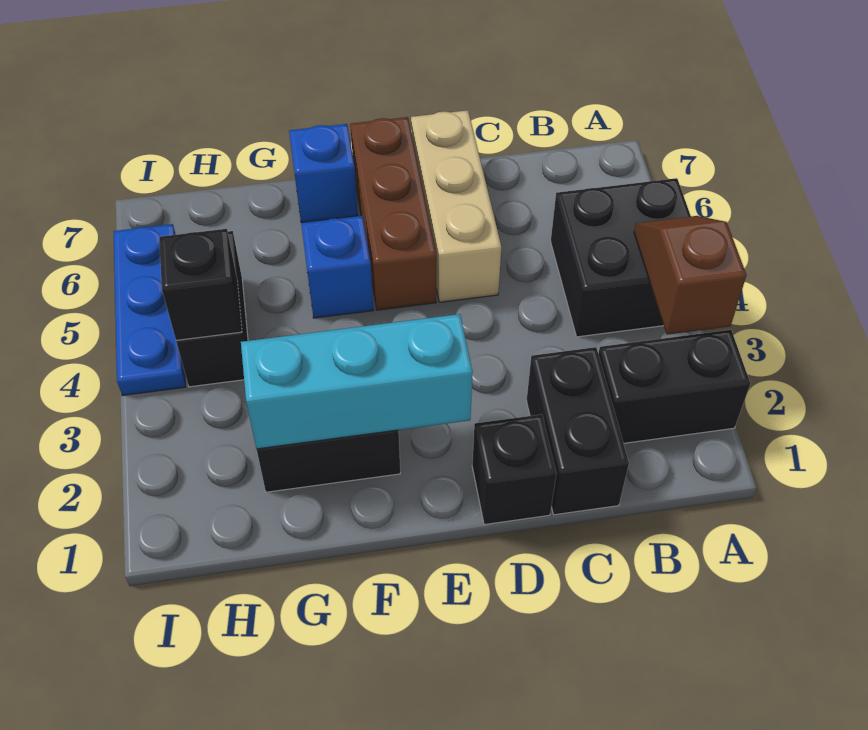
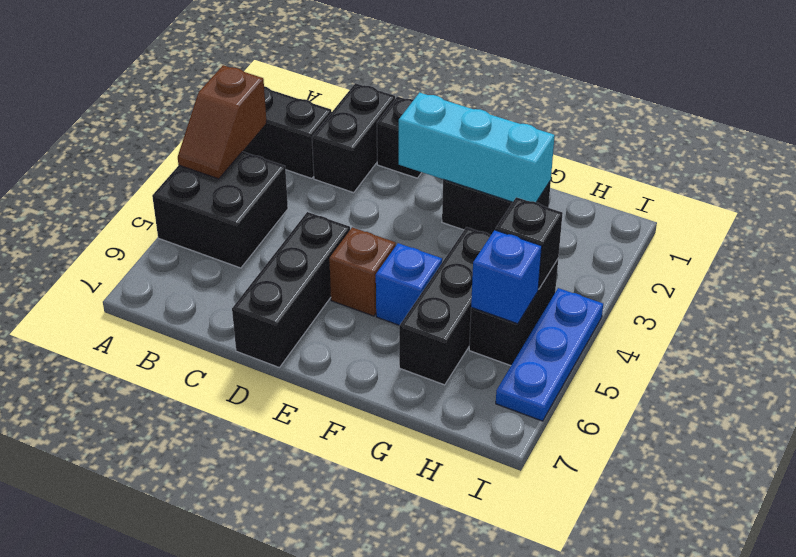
tan brick D5:D7 level 1 -> black brick D5:D7 level 1
brown brick E5:E7 level 1 -> brown brick E5 level 1
blue brick F7 level 1 -> blue brick H5 level 2
none -> black brick G4:G6 level 1

